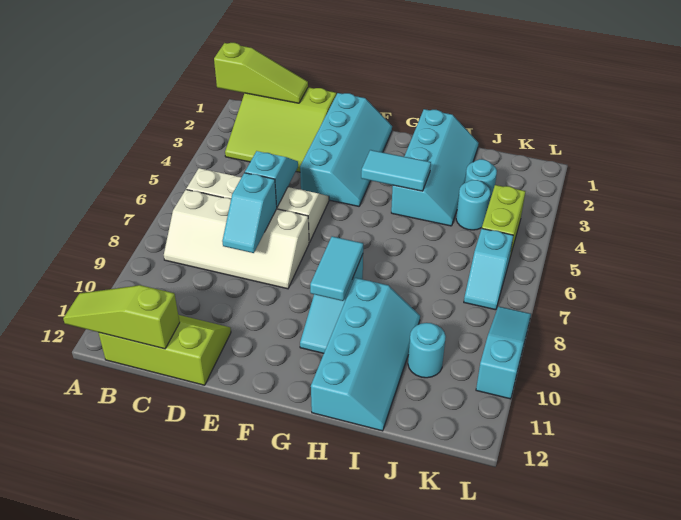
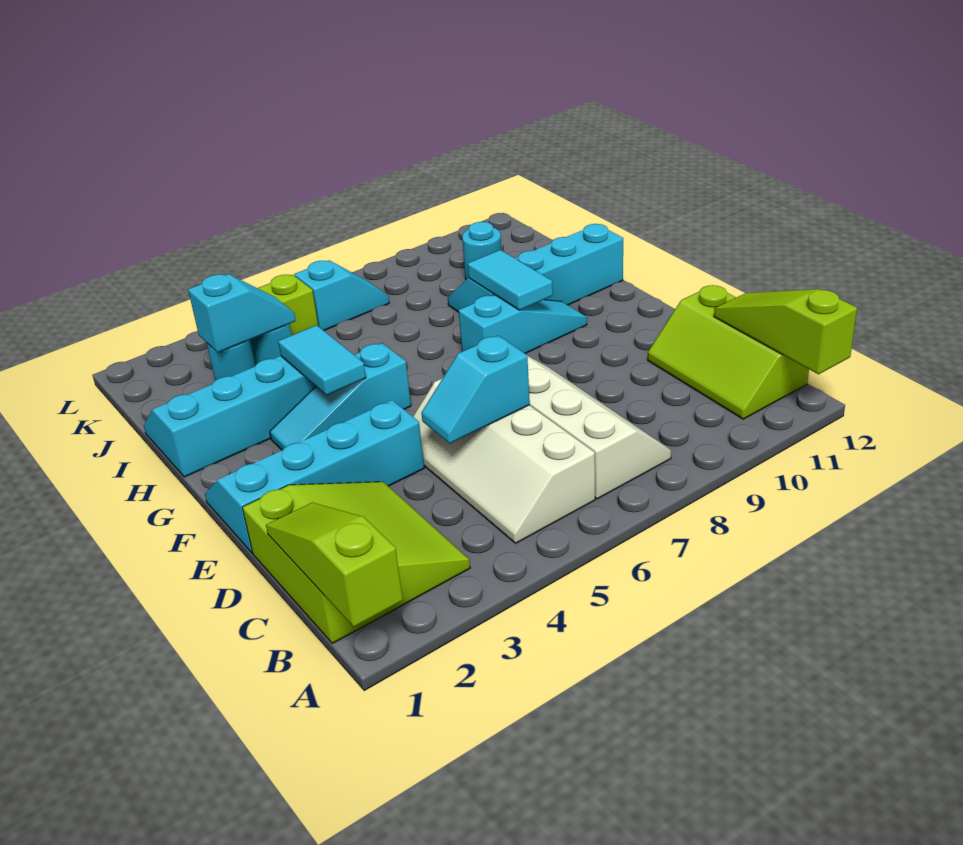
lime slope A12:C12 level 2 top C -> lime slope A12:C12 level 2 top A
cyan slope D7:D8 level 2 top 7 -> cyan slope J3:J4 level 2 top 3
cyan tile G8:G9 level 2 -> cyan tile G9:H9 level 2
cyan slope L8:L10 level 1 top 10 -> cyan slope G3:G5 level 1 top 5

